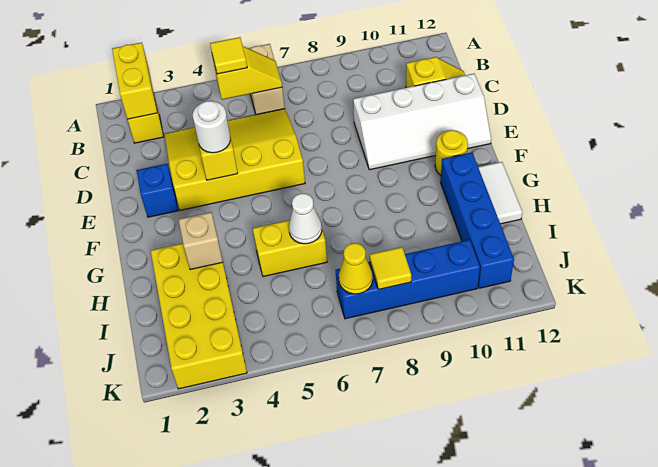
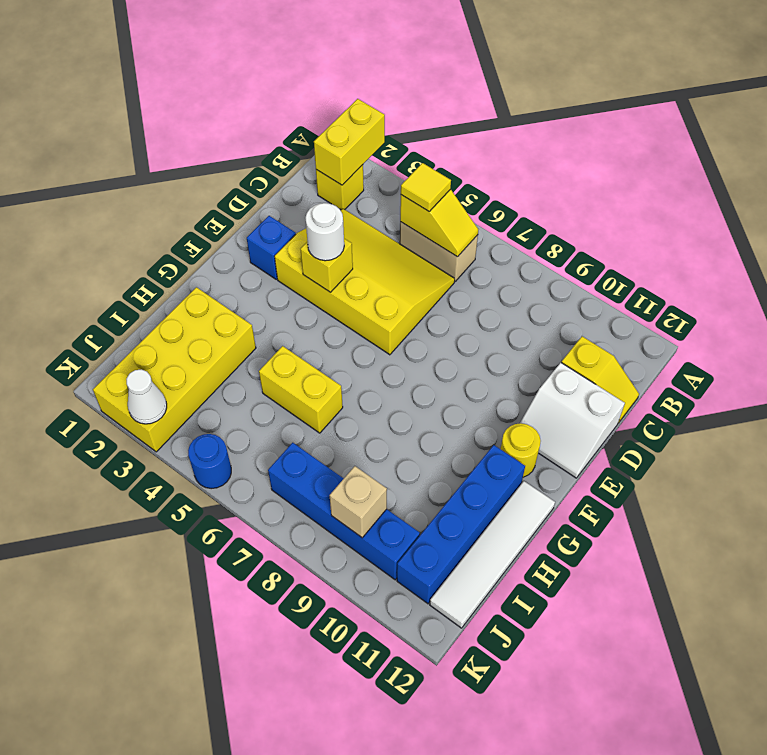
tan brick A6:B6 level 1 -> tan brick B5:B6 level 1
white slope D9:E12 level 1 top D -> white slope D11:E12 level 1 top D
white tile G12:H12 level 1 -> white tile G12:J12 level 1
tan brick H3 level 2 -> tan brick J9 level 2
white cone H6 level 2 -> white cone K3 level 2
yellow cone J7 level 2 -> none
yellow tile J8 level 2 -> none
none -> blue round brick K5 level 1

